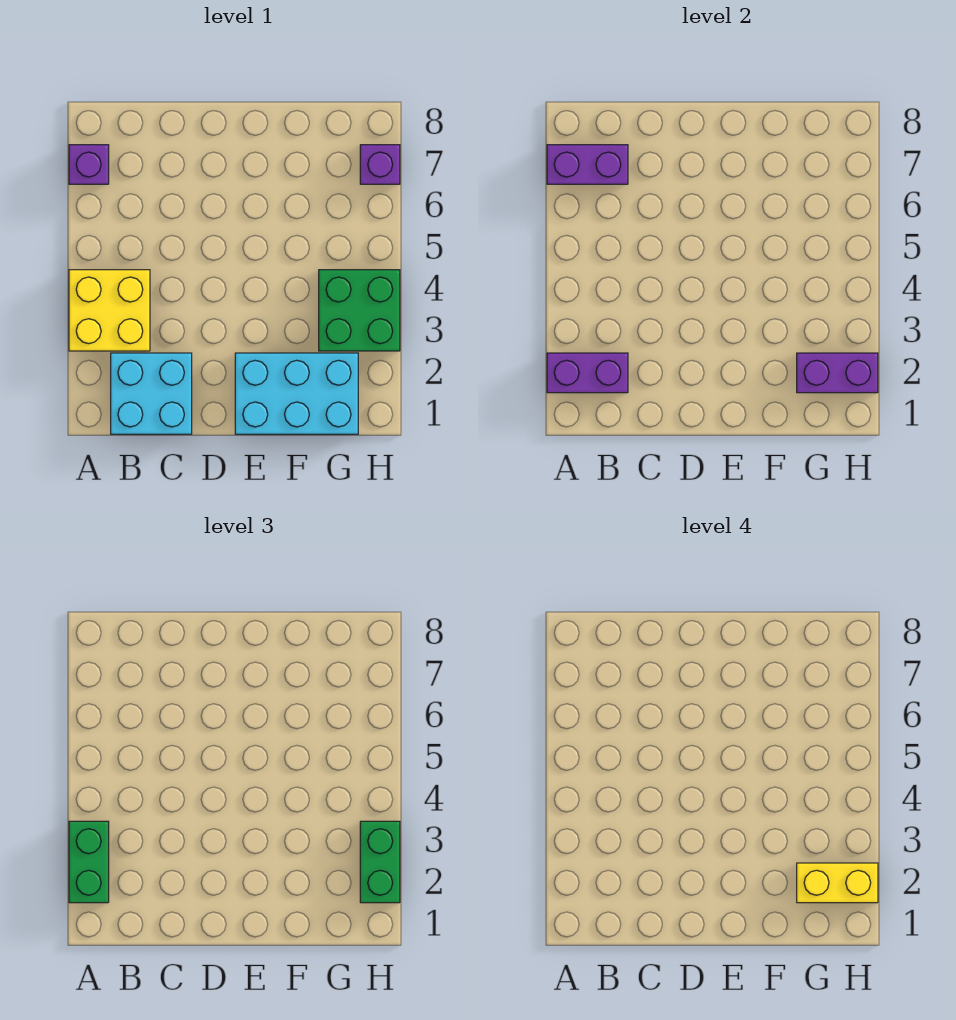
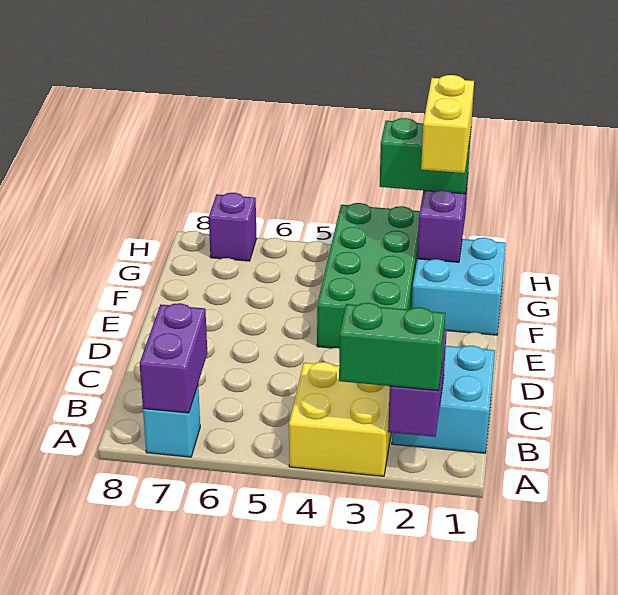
purple brick A7 level 1 -> cyan brick A7 level 1
cyan brick E1:G2 level 1 -> cyan brick F1:G2 level 1
green brick G3:H4 level 1 -> green brick E3:H4 level 1

